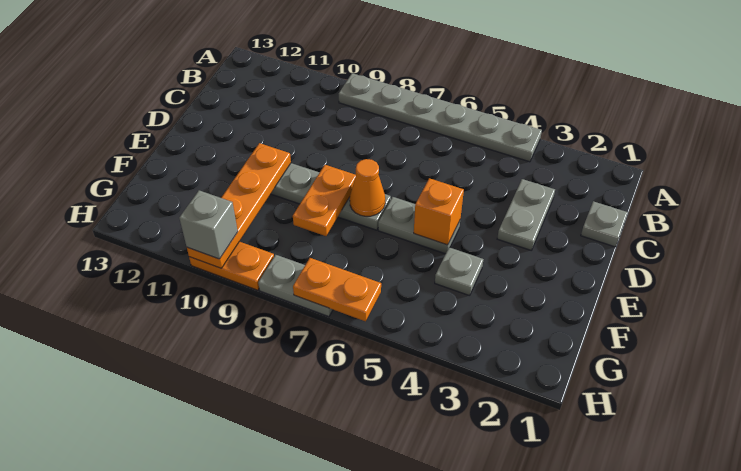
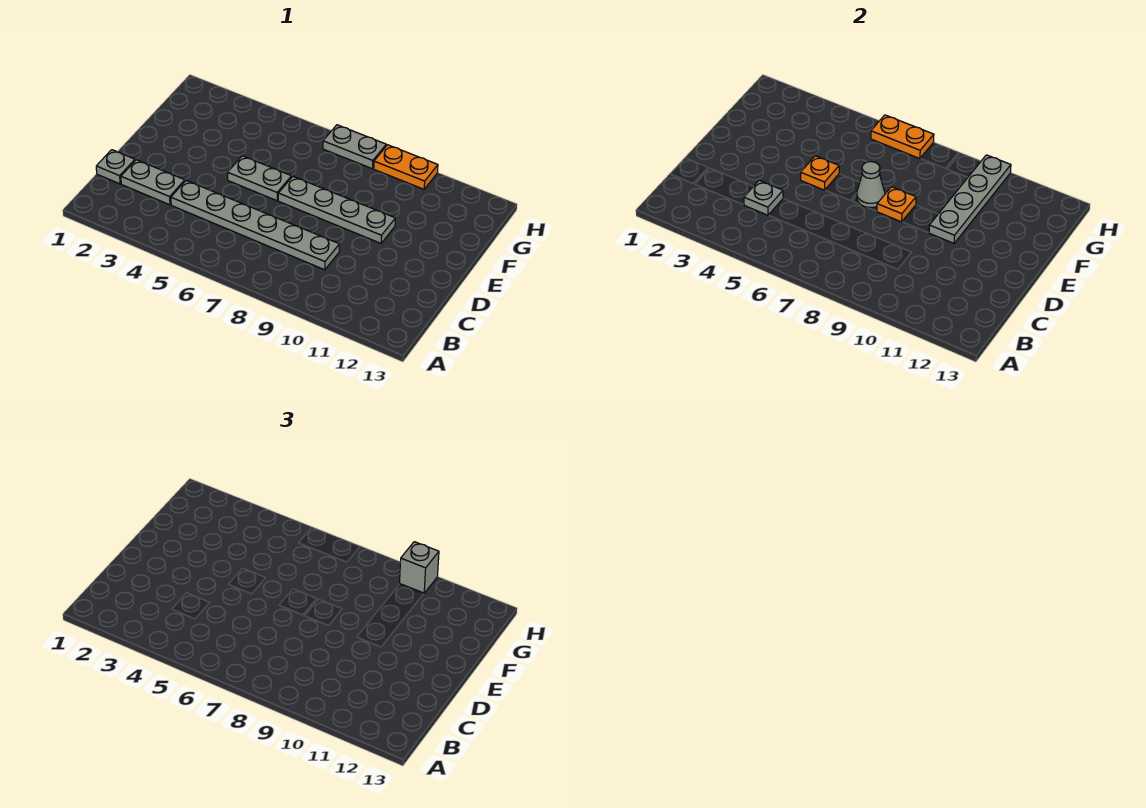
grey plate A4:A9 level 1 -> grey plate C4:C9 level 1
grey plate C3:D3 level 1 -> grey plate C2:C3 level 1
orange brick E5 level 2 -> orange plate E5 level 2
orange cone E7 level 2 -> grey cone E7 level 2
orange plate E8:F8 level 2 -> orange plate E8 level 2
orange plate E10:H10 level 2 -> grey plate E10:H10 level 2
grey plate F4 level 1 -> grey plate C4 level 2

